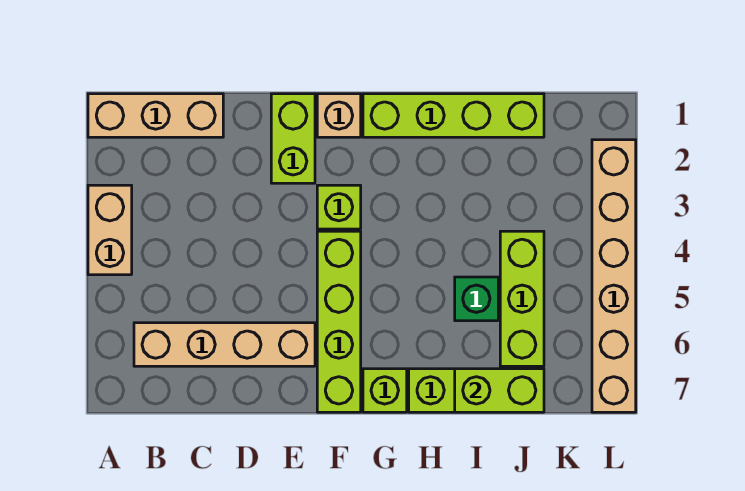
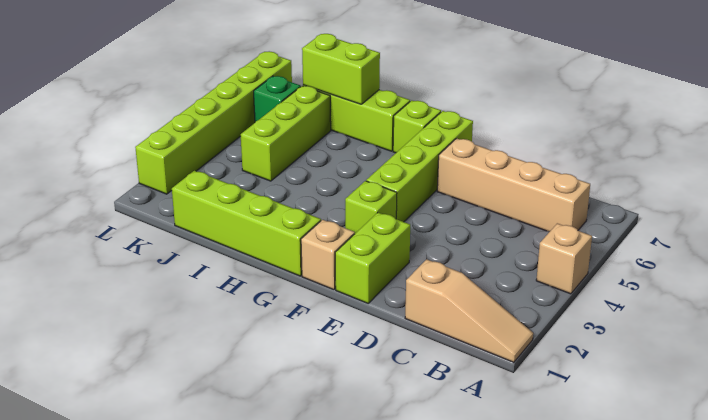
tan brick A1:C1 level 1 -> tan slope A1:C1 level 1 top C
tan brick A3:A4 level 1 -> tan brick A4 level 1
green brick I5 level 1 -> green brick K6 level 1
tan brick L2:L7 level 1 -> lime brick L2:L7 level 1

